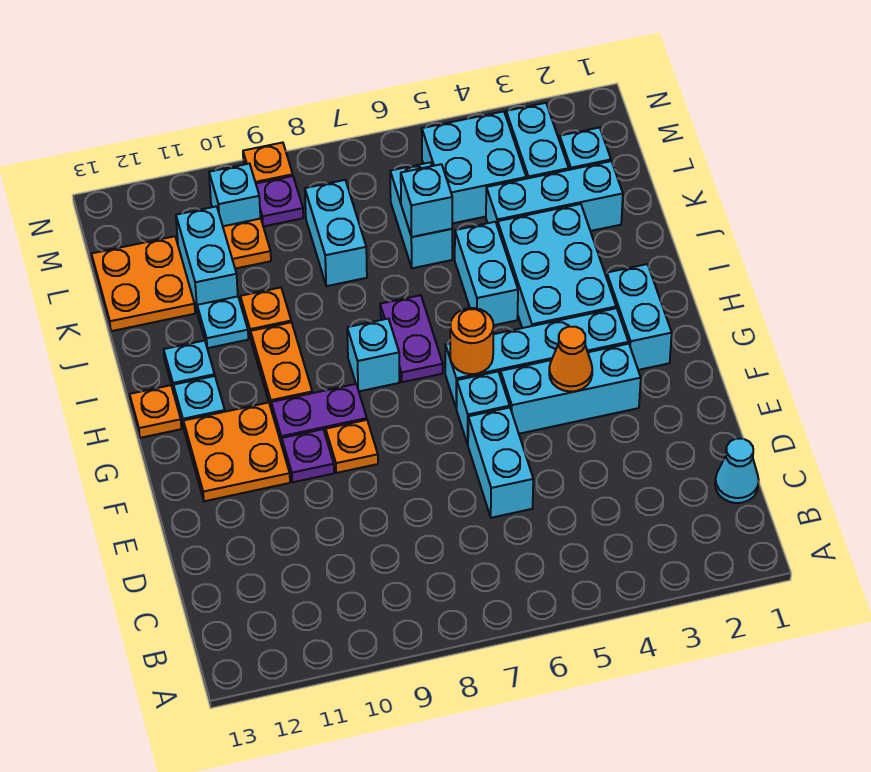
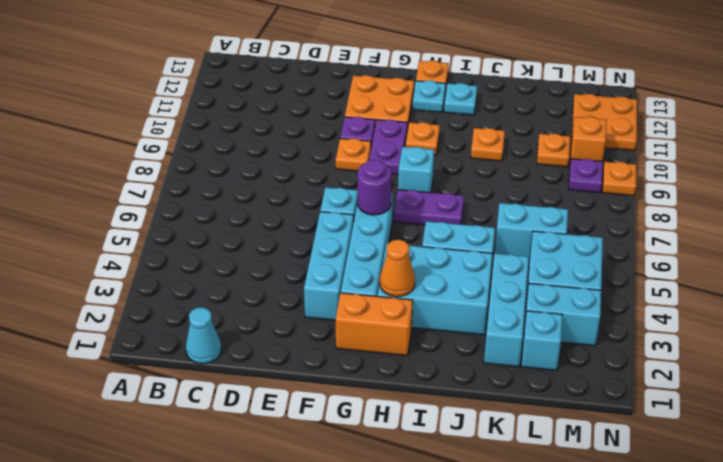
cyan brick D6:E6 level 1 -> none
orange cone F4 level 2 -> orange cone H3 level 2
cyan brick G2:H2 level 1 -> orange brick G2:H2 level 1
orange round brick G6 level 2 -> purple round brick G6 level 2
orange plate H10:I10 level 1 -> orange plate H10 level 1
cyan plate J11 level 1 -> none
cyan brick K6 level 2 -> none
cyan brick K8:L8 level 1 -> none
cyan brick K11:L11 level 1 -> none
orange plate K12:L13 level 1 -> orange plate M11:N12 level 1
cyan brick M10 level 1 -> orange brick M10 level 1

